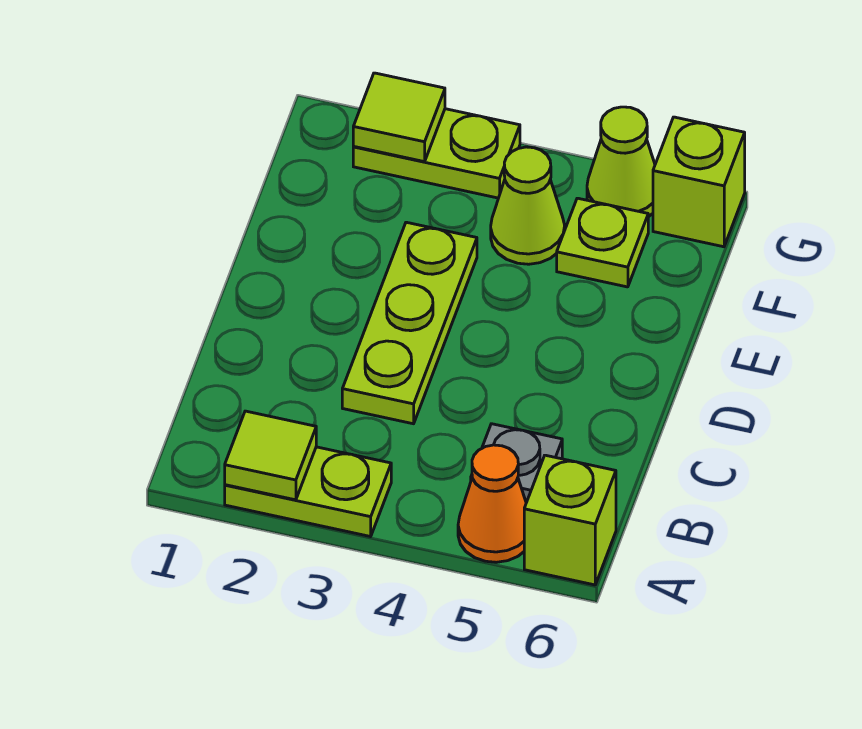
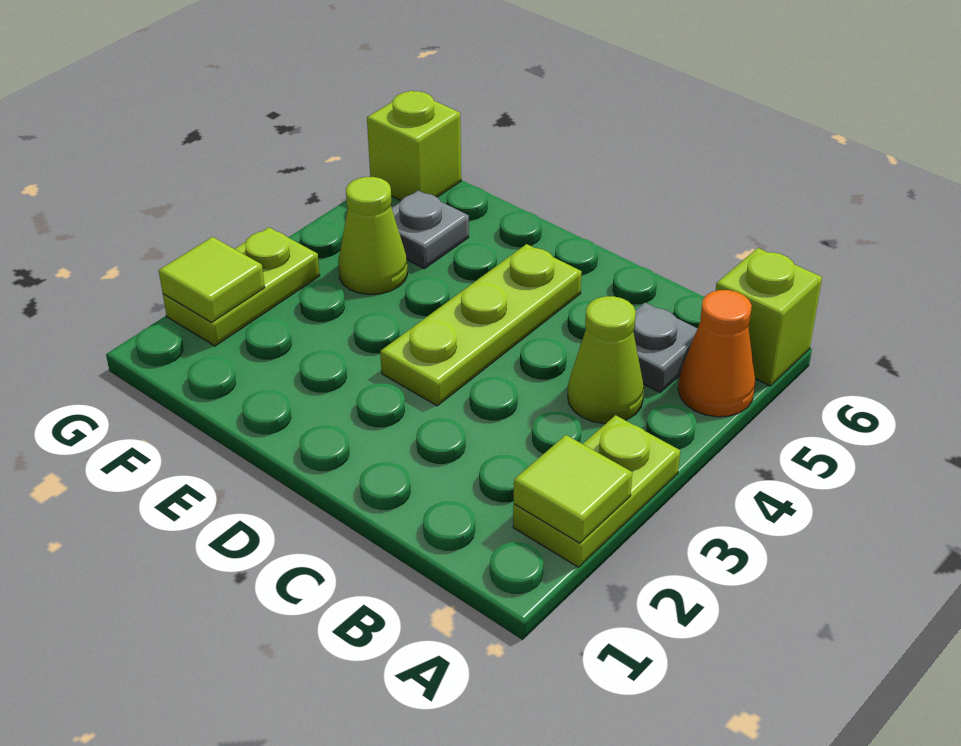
lime plate C3:E3 level 1 -> lime plate D3:D5 level 1
lime plate F5 level 1 -> grey plate F5 level 1
lime cone G5 level 1 -> lime cone B4 level 1

